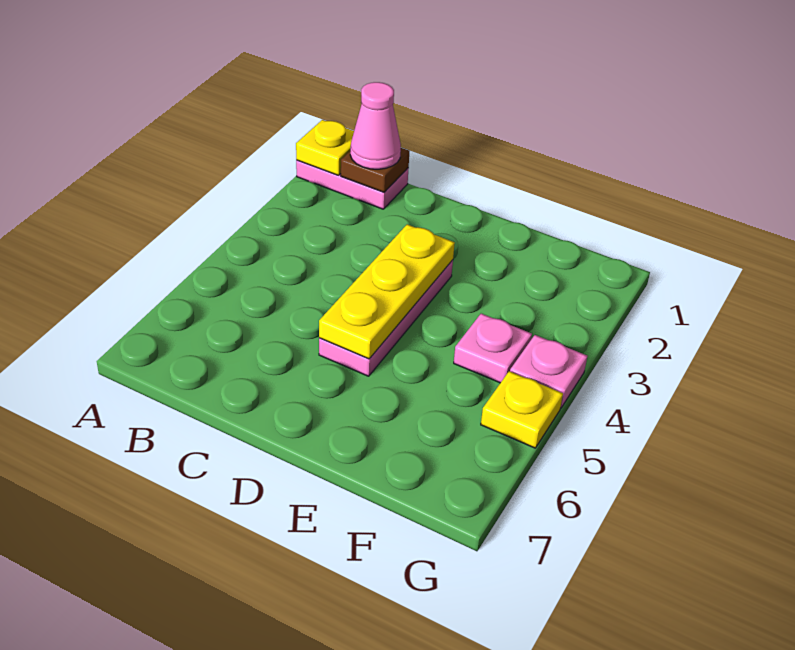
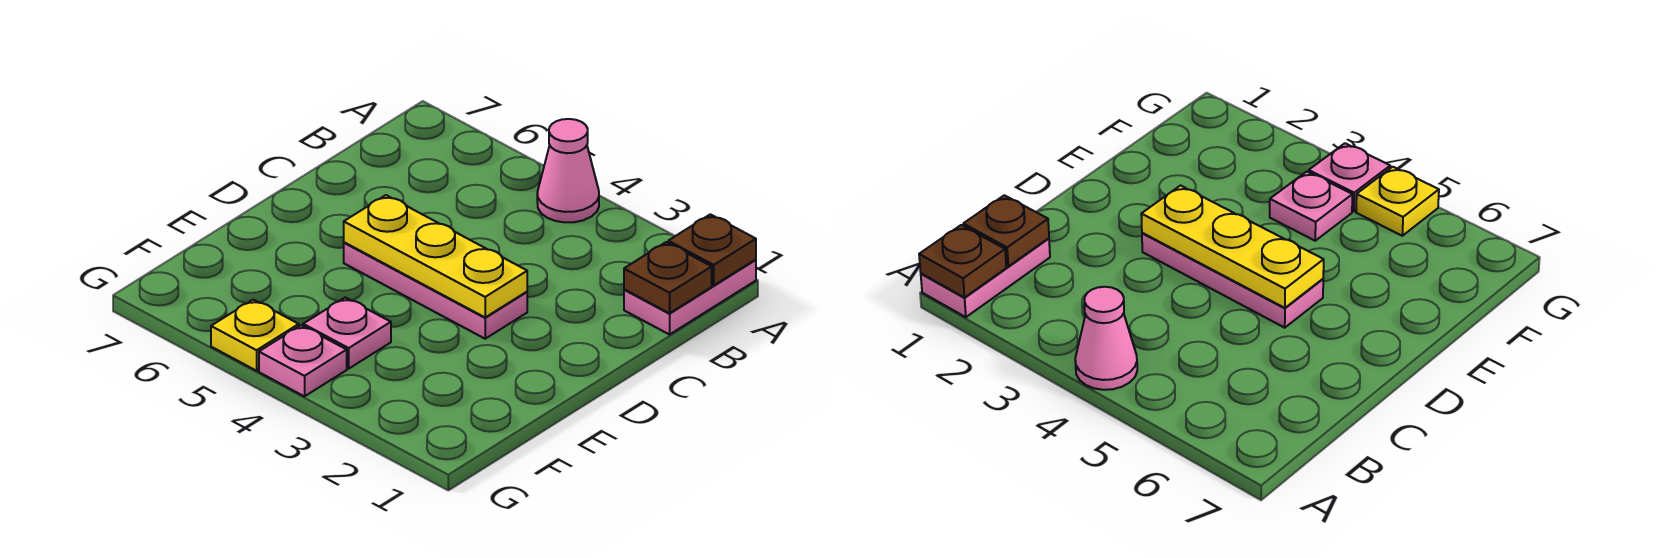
yellow plate A1 level 2 -> brown plate A1 level 2
pink cone B1 level 3 -> pink cone A4 level 1

